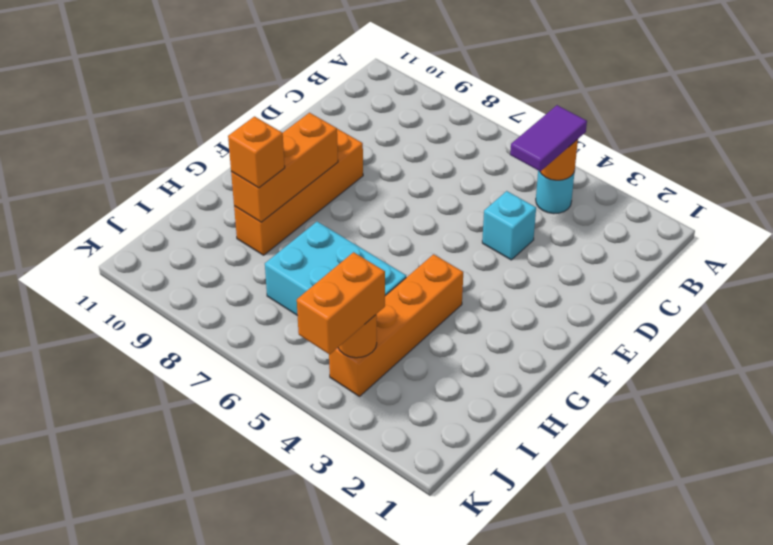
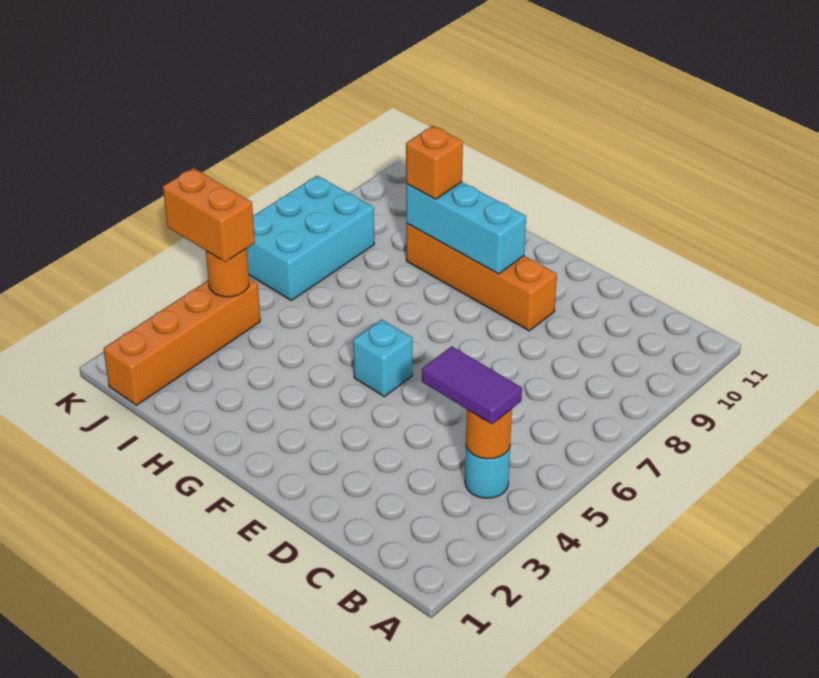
cyan brick D4 level 1 -> cyan brick F5 level 1
orange brick F9:H9 level 2 -> cyan brick F9:H9 level 2
orange brick G4:J4 level 1 -> orange brick J1:J4 level 1
cyan brick H5:I7 level 1 -> cyan brick J6:K8 level 1

